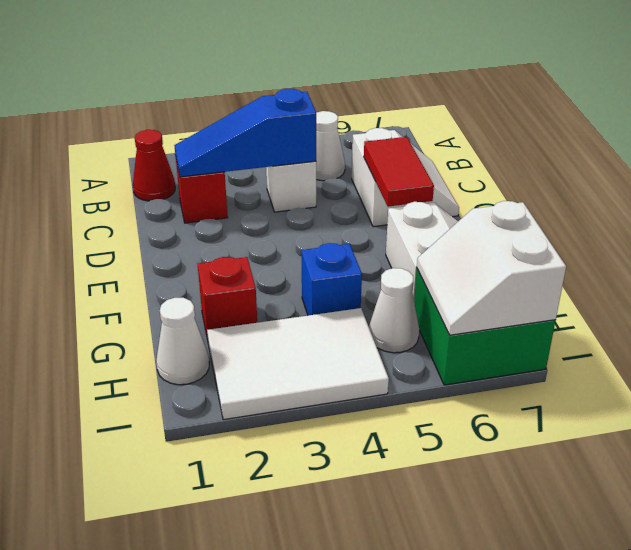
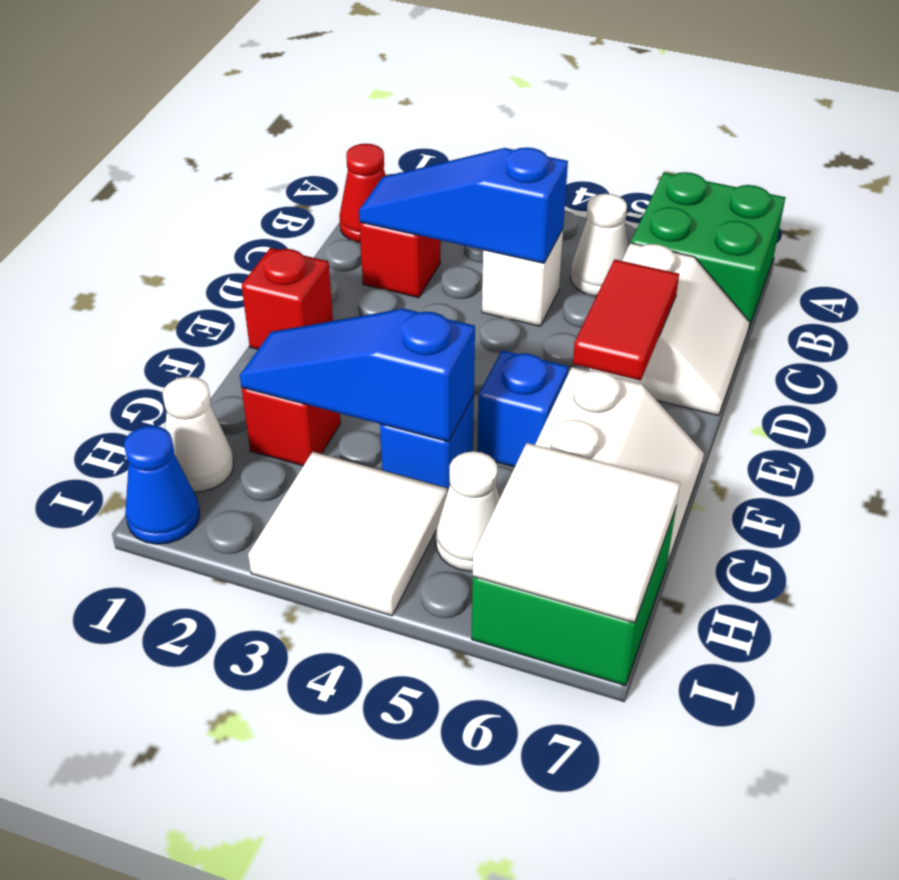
none -> green brick A6:B7 level 1
none -> red brick E1 level 1
none -> blue brick F5 level 1
none -> blue slope G2:G4 level 2 top 4
white tile H2:I4 level 1 -> white tile H3:I4 level 1
white slope H6:I7 level 2 top 7 -> white tile H6:I7 level 2
none -> blue cone I1 level 1

